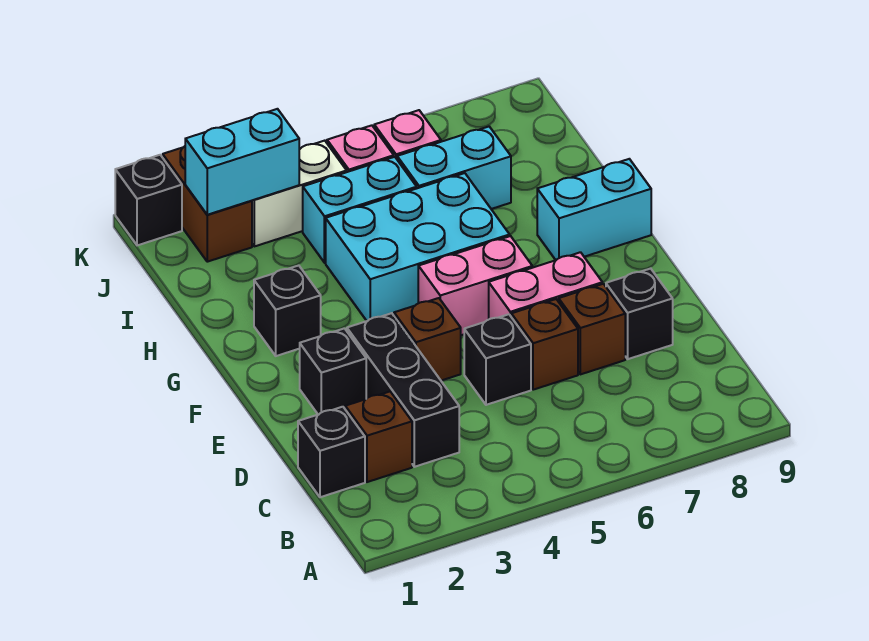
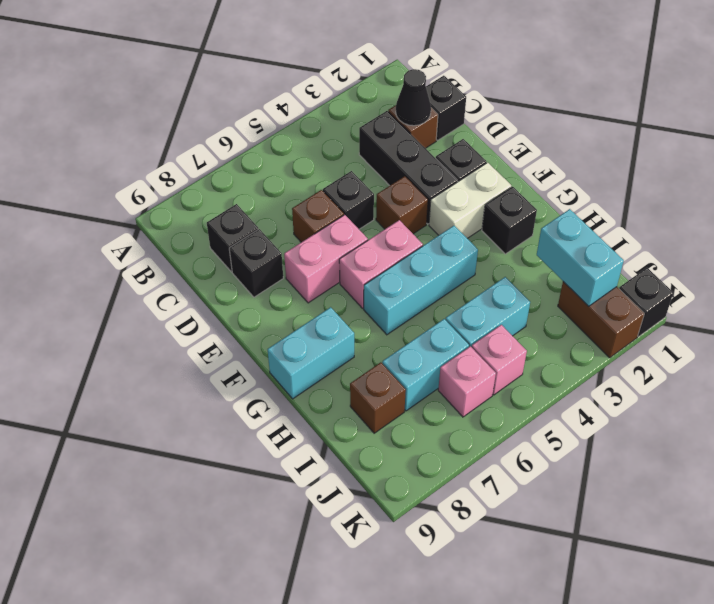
none -> black cone C2 level 2
none -> black brick C8 level 1
brown brick D7 level 1 -> brown brick I8 level 1
cyan brick G4:H6 level 1 -> cyan brick G4:G6 level 1
cyan brick J2:J3 level 2 -> cyan brick I2:J2 level 2
white brick J3:J4 level 1 -> white brick F2:F3 level 1

